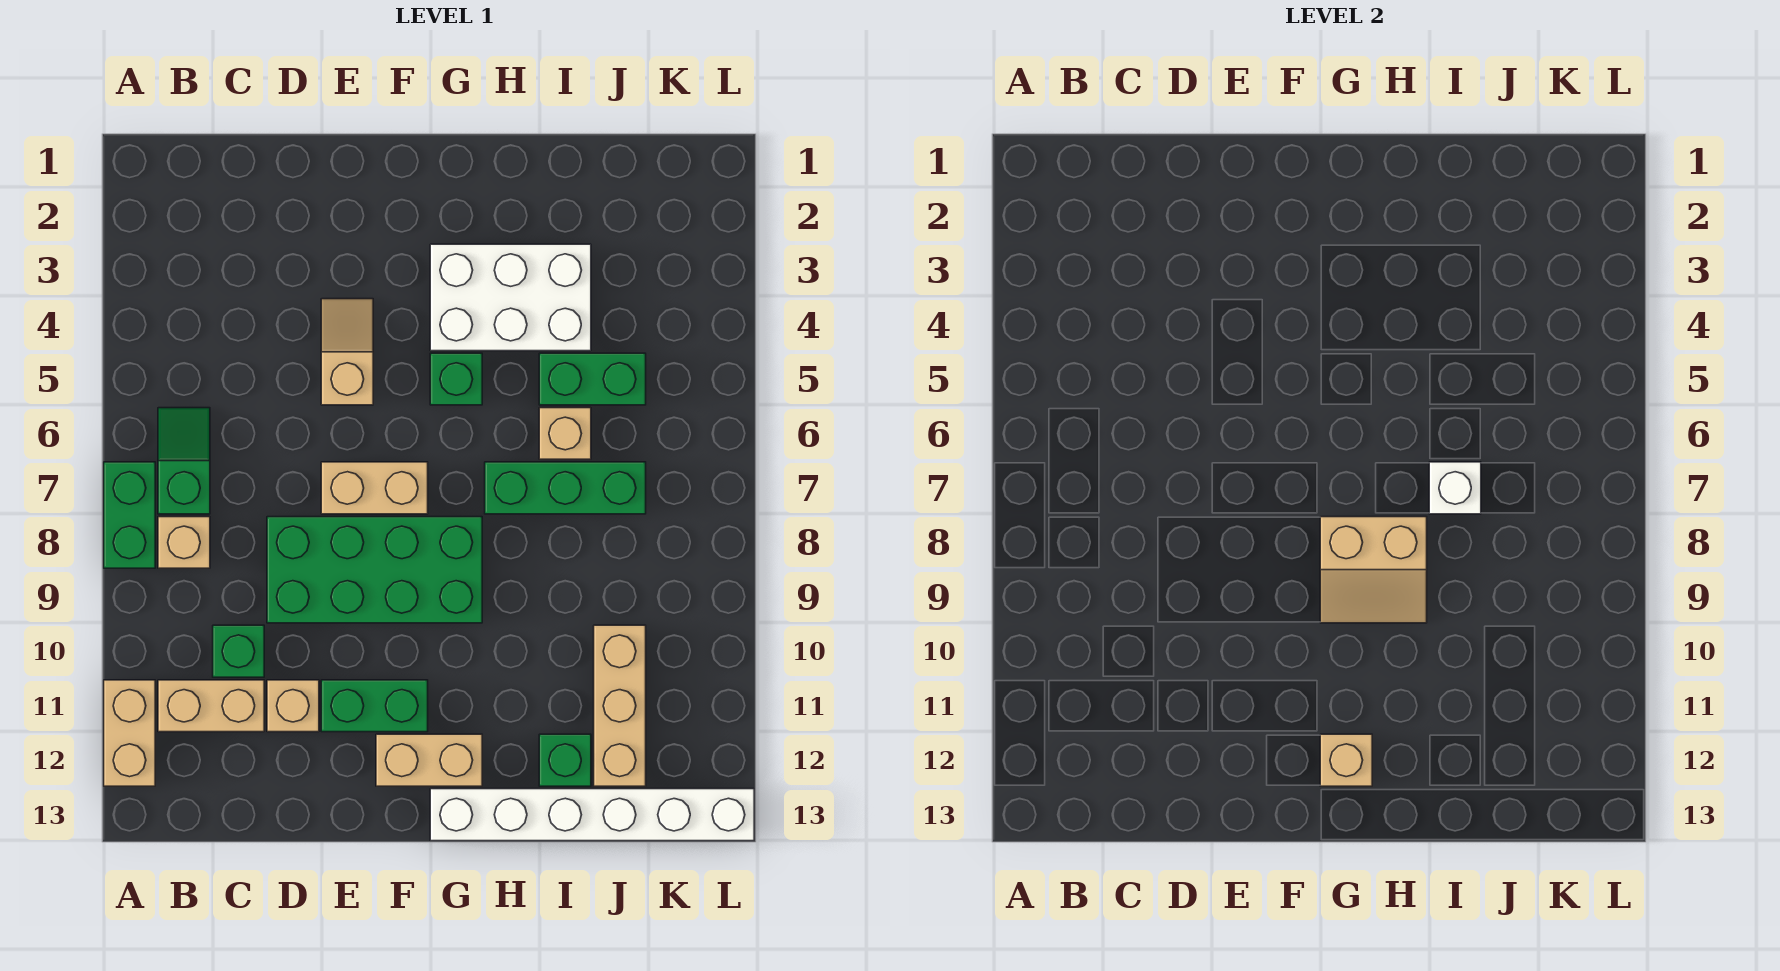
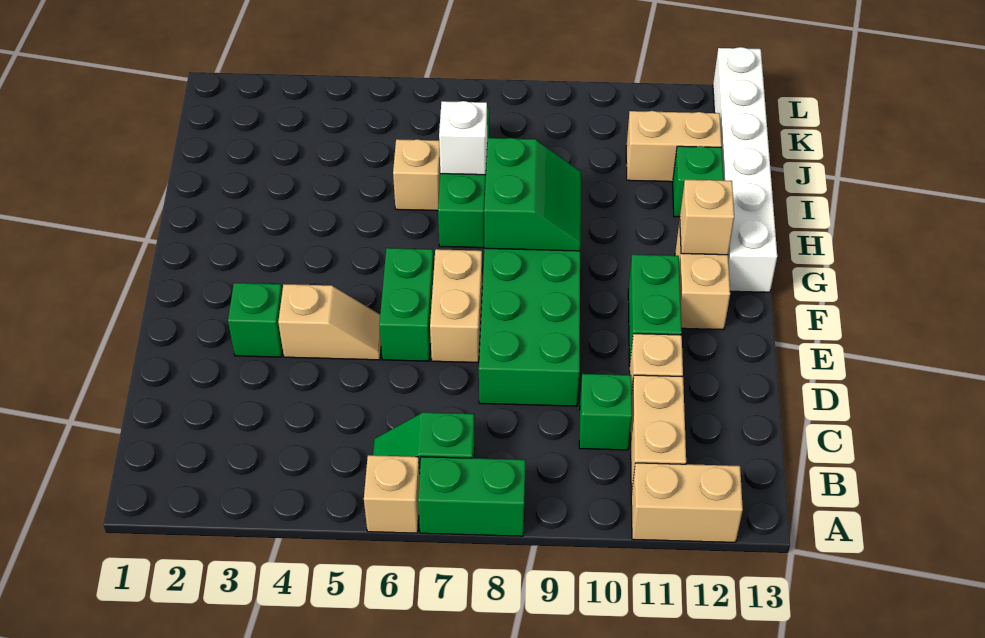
tan brick B8 level 1 -> tan brick A6 level 1
tan slope E4:E5 level 1 top 5 -> tan slope E4:E5 level 1 top 4
white brick G3:I4 level 1 -> none
green brick G5 level 1 -> green brick E3 level 1
tan slope G8:H9 level 2 top 8 -> green slope G8:H9 level 2 top 8
green brick I5:J5 level 1 -> green brick E6:F6 level 1
tan brick J10:J12 level 1 -> tan brick J11:J12 level 1

